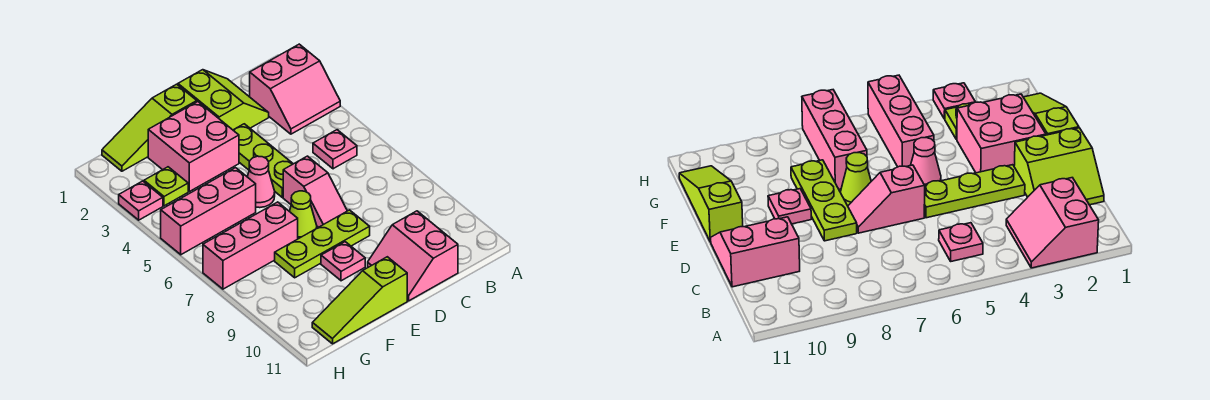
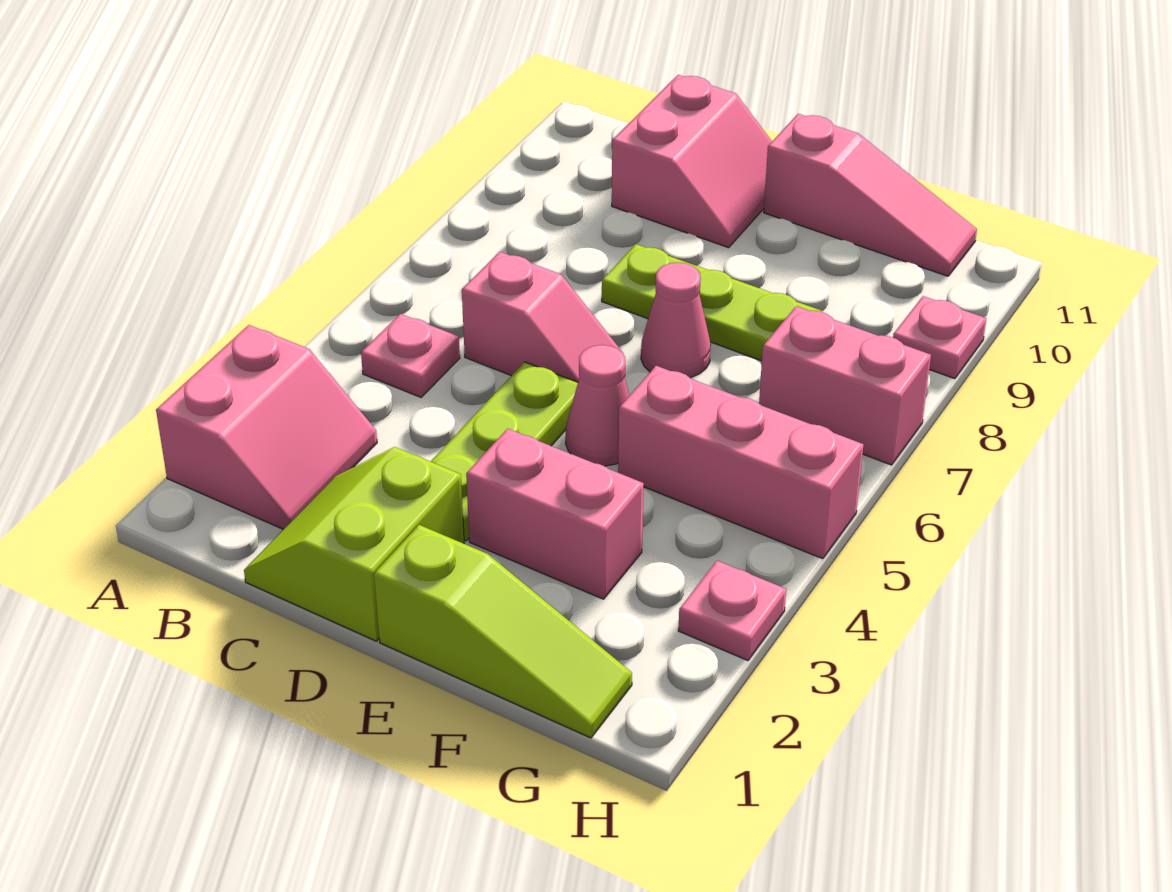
pink slope A2:B3 level 1 top 2 -> pink slope A2:B3 level 1 top A
pink slope D6:D7 level 1 top 6 -> pink slope C6:D6 level 1 top C
pink brick E2:F3 level 1 -> pink brick E3:F3 level 1
lime cone E7 level 1 -> pink cone E7 level 1
pink plate E9 level 1 -> pink plate H9 level 1
lime slope E11:G11 level 1 top E -> pink slope E11:G11 level 1 top E
pink brick F7:H7 level 1 -> pink brick G7:H7 level 1
lime plate G3 level 1 -> none

